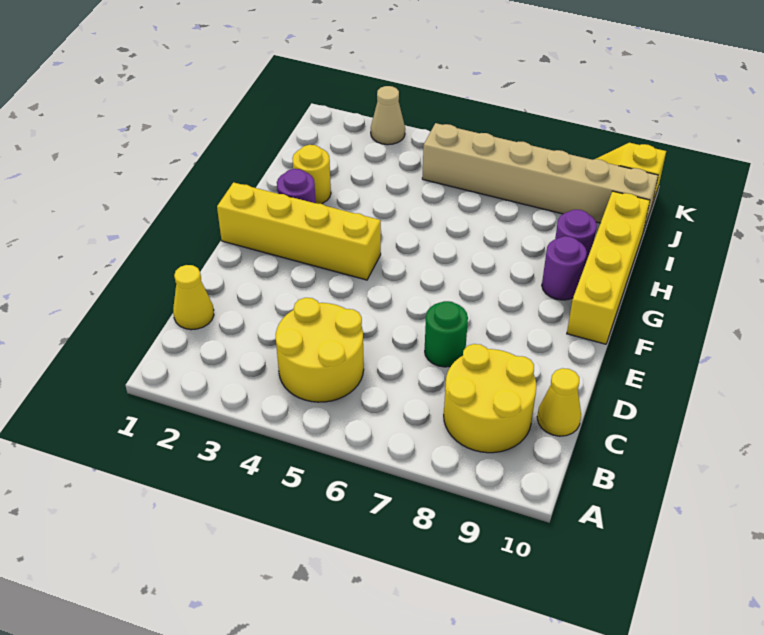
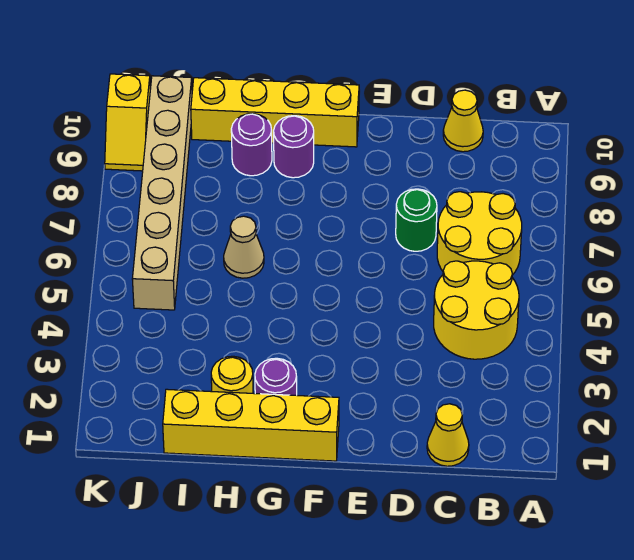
yellow round brick B8:C9 level 1 -> yellow round brick B6:C7 level 1
yellow brick F1:F4 level 1 -> yellow brick F1:I1 level 1
tan cone K3 level 1 -> tan cone H6 level 1

